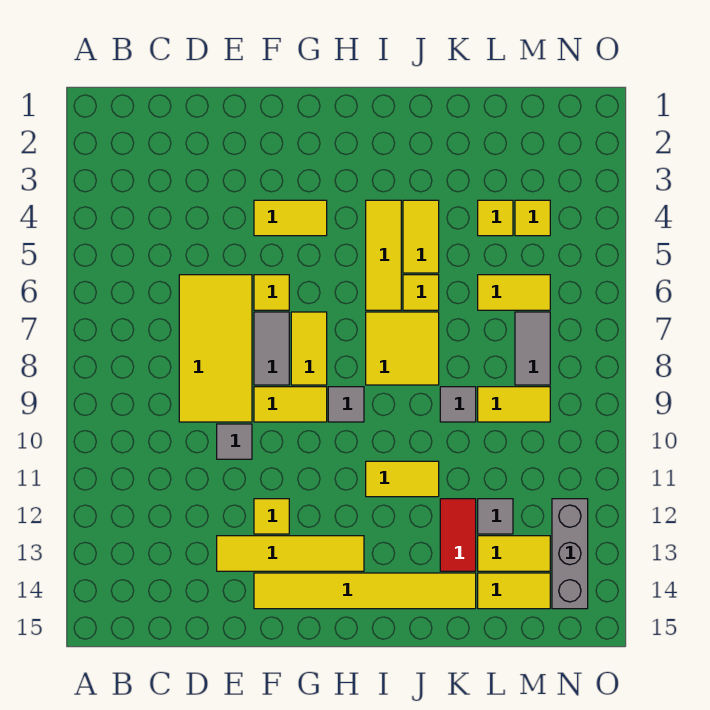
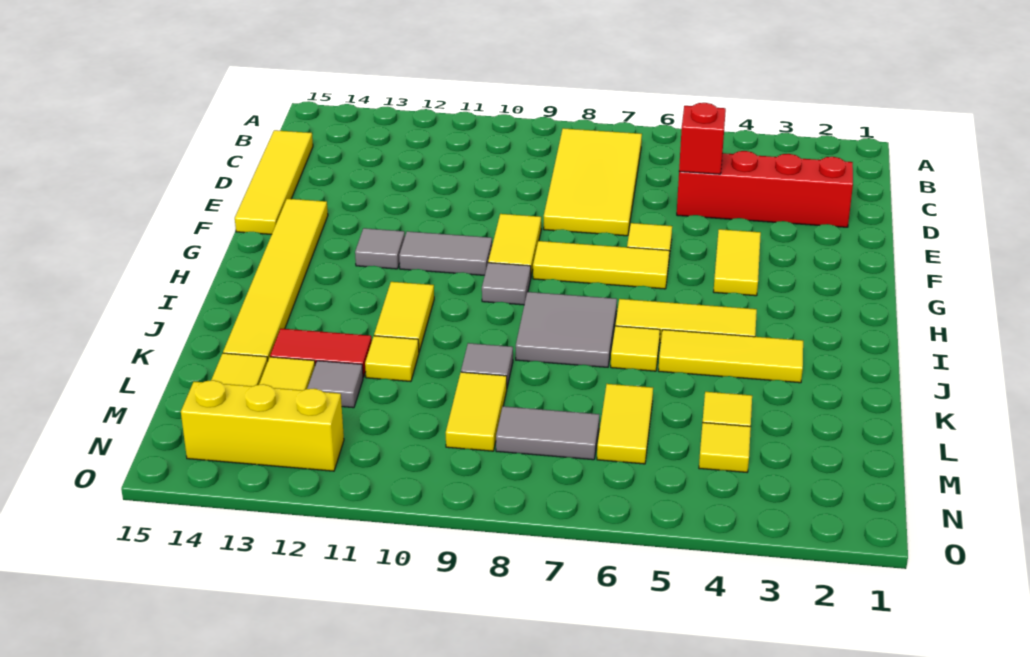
none -> red brick D2:D5 level 1
none -> red brick D5 level 2
yellow tile D6:E9 level 1 -> yellow tile B7:E8 level 1
grey tile E10 level 1 -> grey tile G12 level 1
yellow tile E13:H13 level 1 -> yellow tile C15:F15 level 1
grey tile F7:F8 level 1 -> grey tile G10:G11 level 1
yellow tile F12 level 1 -> yellow tile K11 level 1
yellow tile G7:G8 level 1 -> yellow tile G6:G8 level 1
yellow tile I7:J8 level 1 -> grey tile I7:J8 level 1
yellow tile J4:J5 level 1 -> yellow tile J3:J5 level 1
grey brick N12:N14 level 1 -> yellow brick N12:N14 level 1

